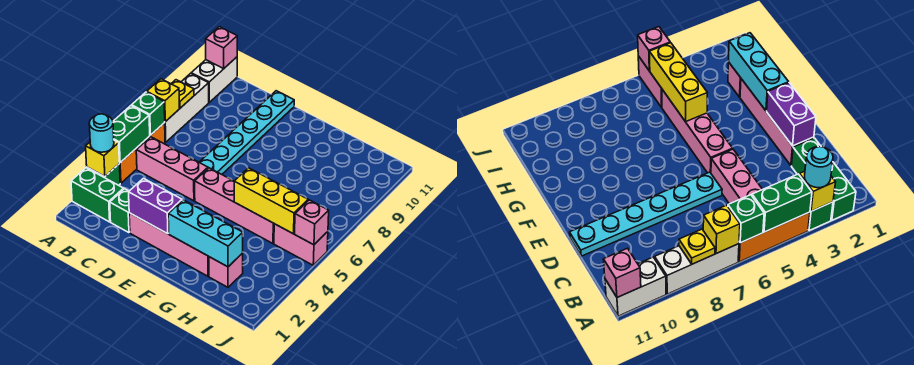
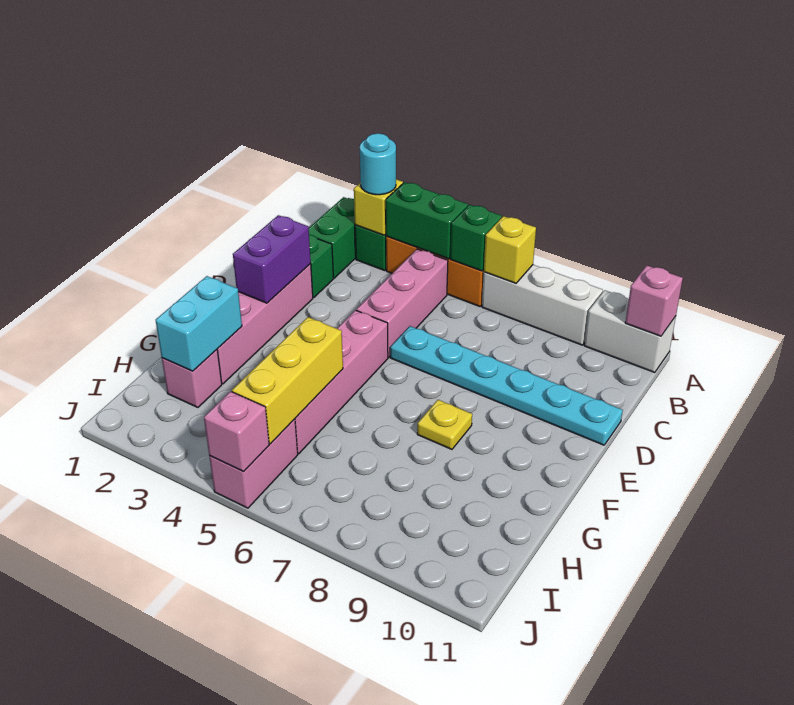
yellow plate A8 level 2 -> yellow plate F8 level 1
cyan brick F2:H2 level 2 -> cyan brick G2:H2 level 2

